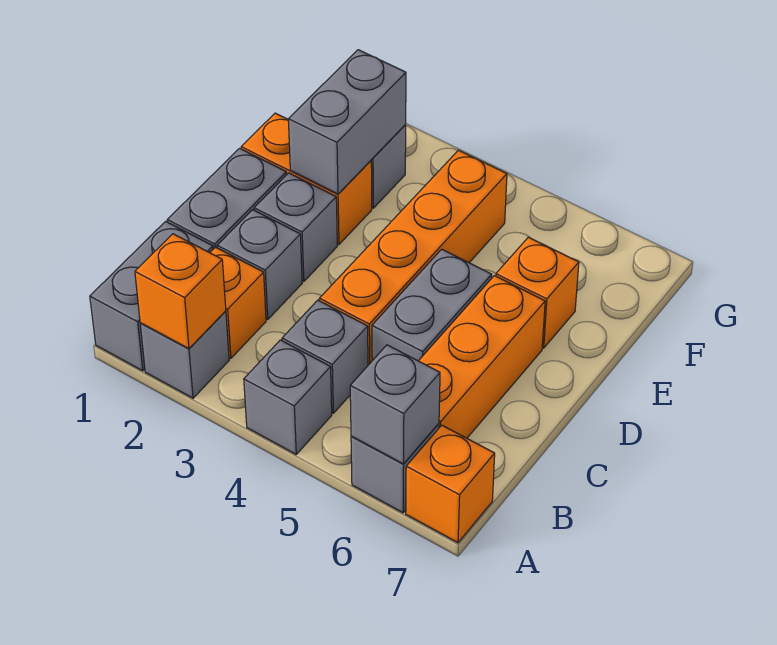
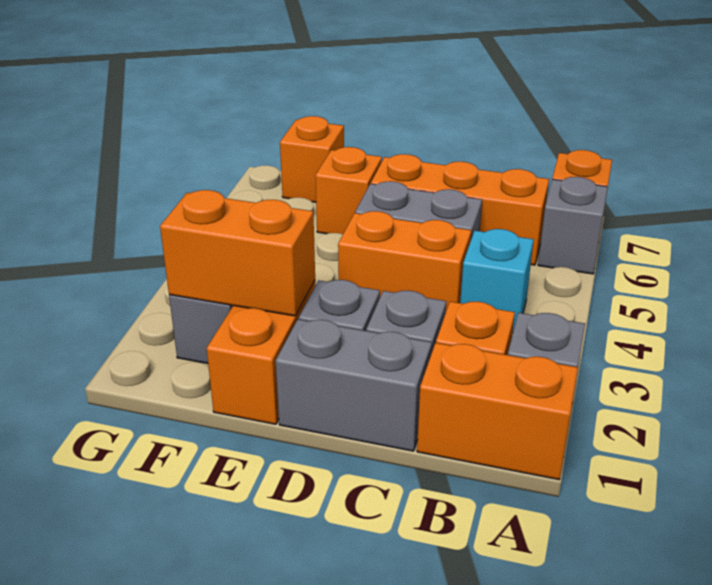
grey brick A1:B1 level 1 -> orange brick A1:B1 level 1
orange brick A2 level 2 -> orange brick F7 level 1
grey brick A4 level 1 -> none
grey brick A6 level 2 -> none
grey brick B4 level 1 -> cyan brick B4 level 1
orange brick C4:F4 level 1 -> orange brick C4:D4 level 1
grey brick E2:F2 level 2 -> orange brick E2:F2 level 2

